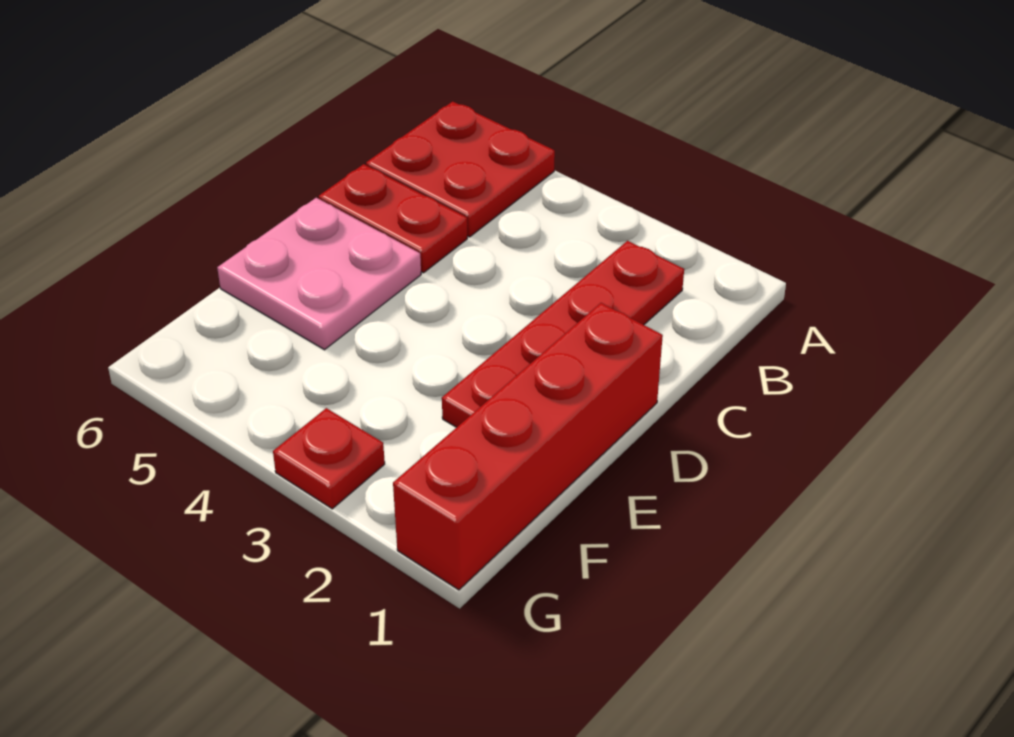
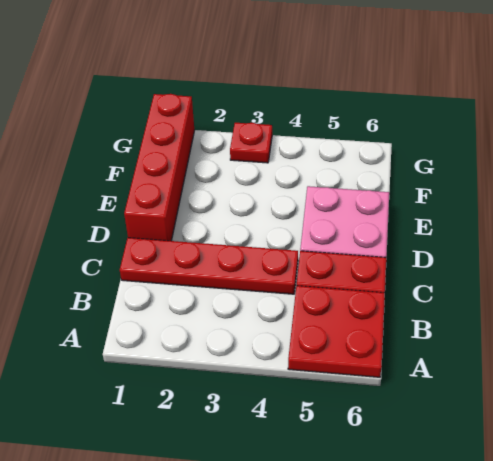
red plate B2:E2 level 1 -> red plate C1:C4 level 1

